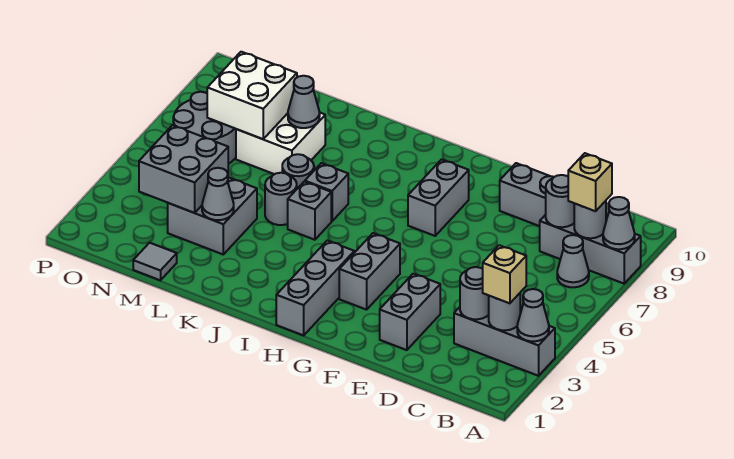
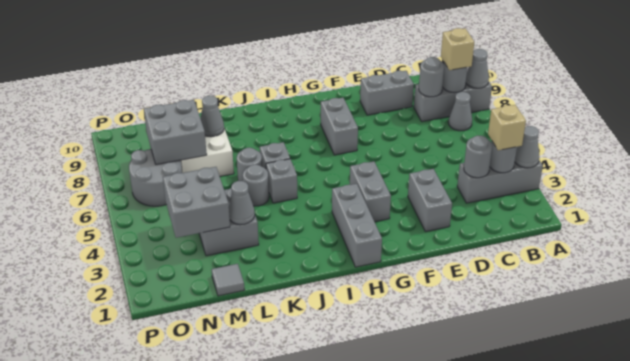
white brick M7:N8 level 2 -> grey brick M7:N8 level 2

